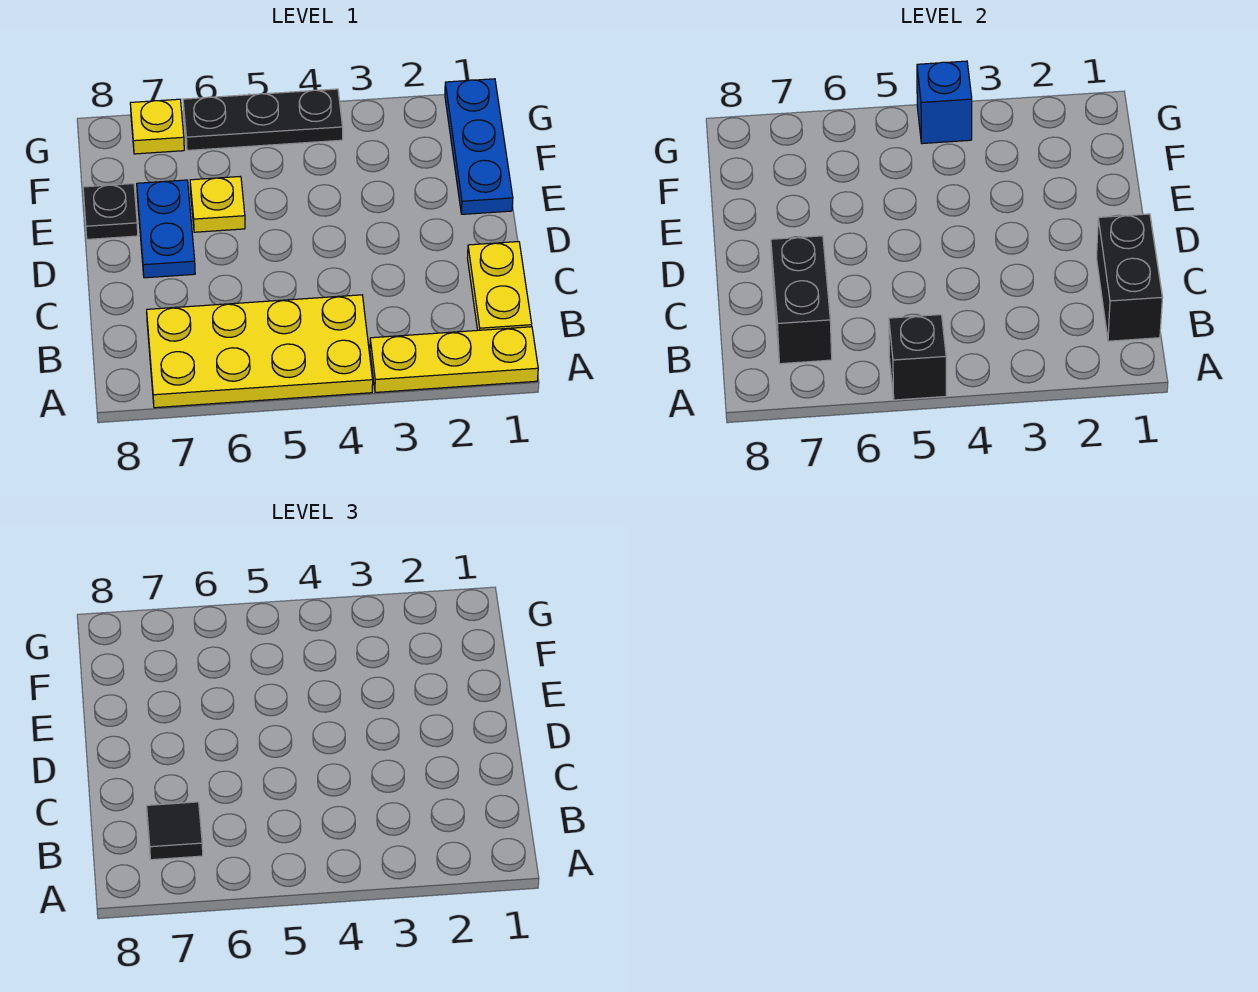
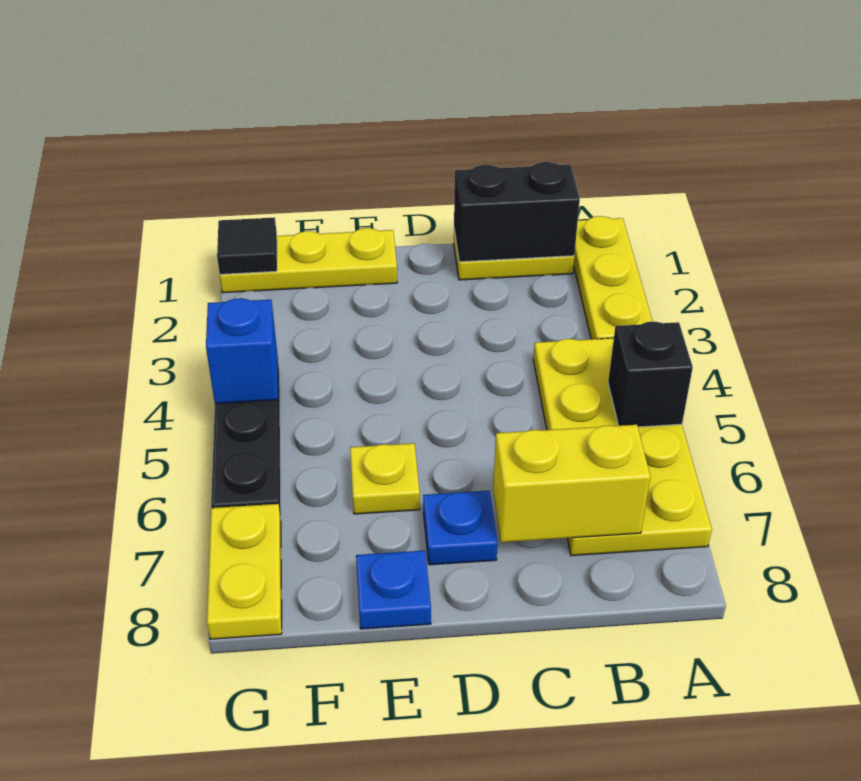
black brick B7:C7 level 2 -> yellow brick B7:C7 level 2
black tile B7 level 3 -> black tile G1 level 2
blue plate D7:E7 level 1 -> blue plate D7 level 1
blue plate E1:G1 level 1 -> yellow plate E1:G1 level 1
black plate E8 level 1 -> blue plate E8 level 1
yellow plate G7 level 1 -> yellow plate G7:G8 level 1

